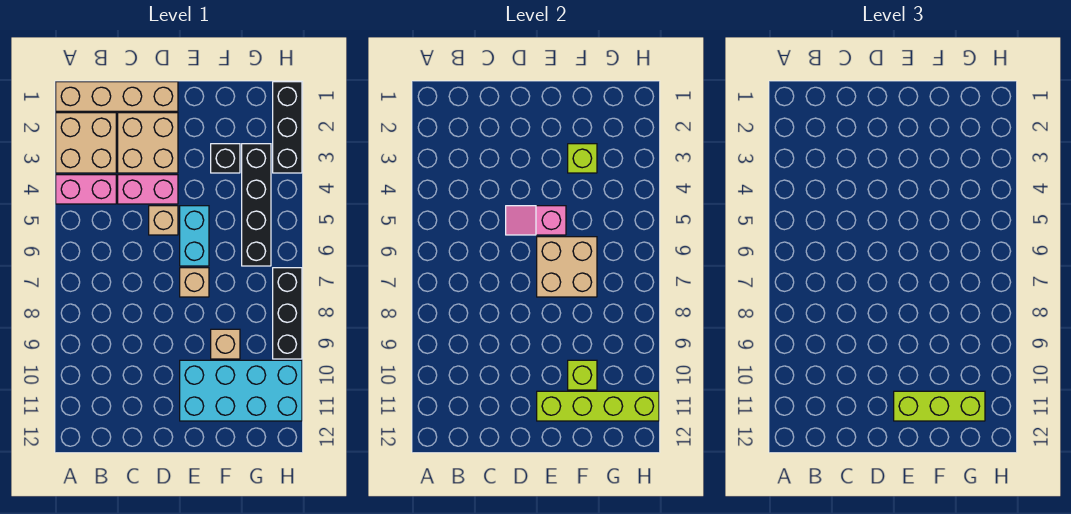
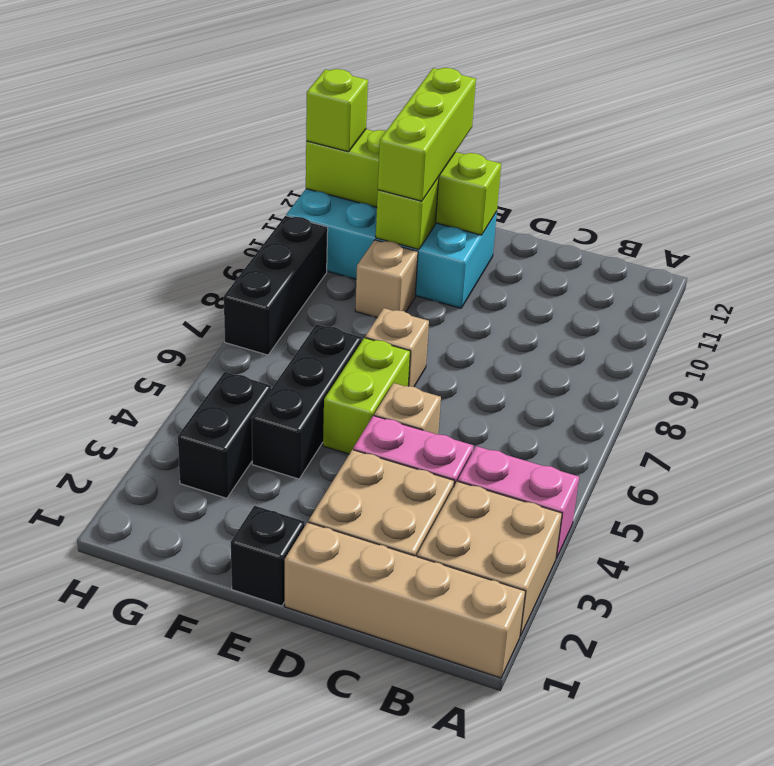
pink slope D5:E5 level 2 top E -> none
cyan brick E5:E6 level 1 -> lime brick E5:E6 level 1
tan brick E6:F7 level 2 -> none
lime brick E11:G11 level 3 -> lime brick F10:F12 level 3
black brick F3 level 1 -> black brick E1 level 1
lime brick F3 level 2 -> lime brick H11 level 3
black brick G3:G6 level 1 -> black brick G3:G4 level 1
black brick H1:H3 level 1 -> black brick F4:F6 level 1

